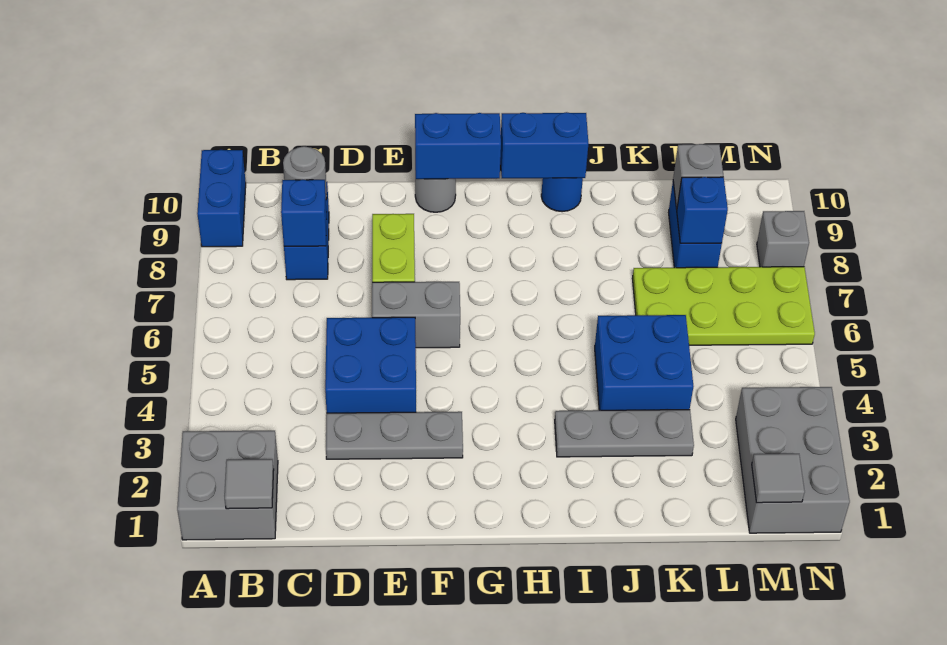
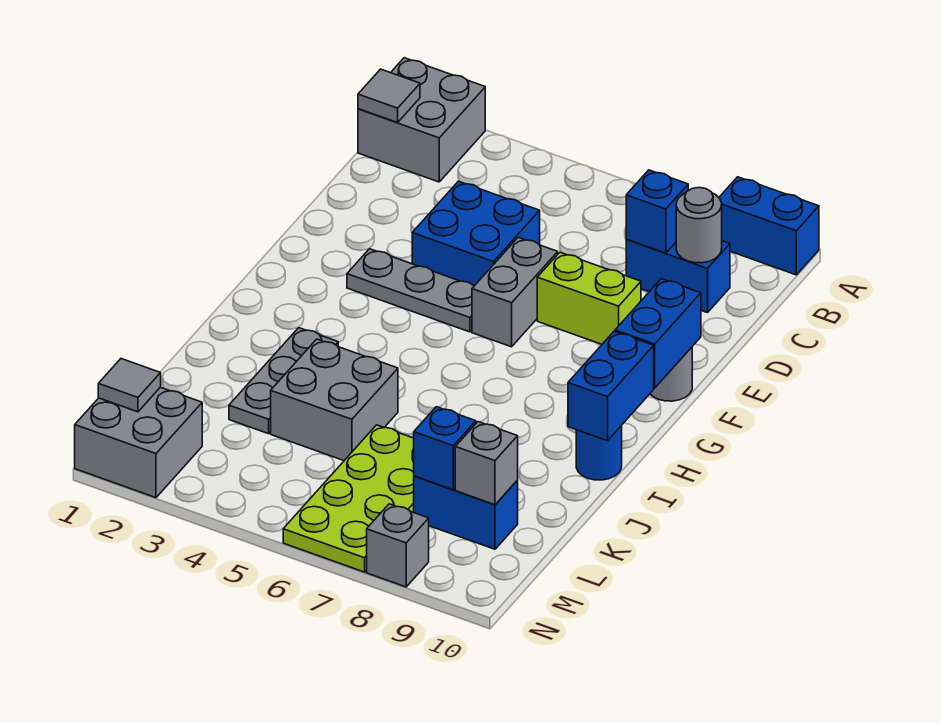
grey plate D3:F3 level 1 -> grey plate F3:F5 level 1
blue brick J4:K5 level 1 -> grey brick J4:K5 level 1
grey brick M1:N3 level 1 -> grey brick M1:N2 level 1

